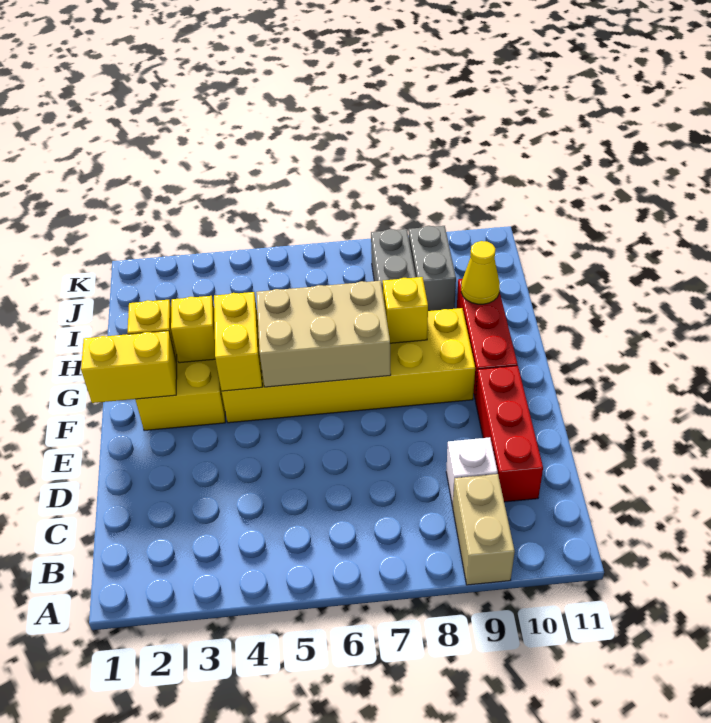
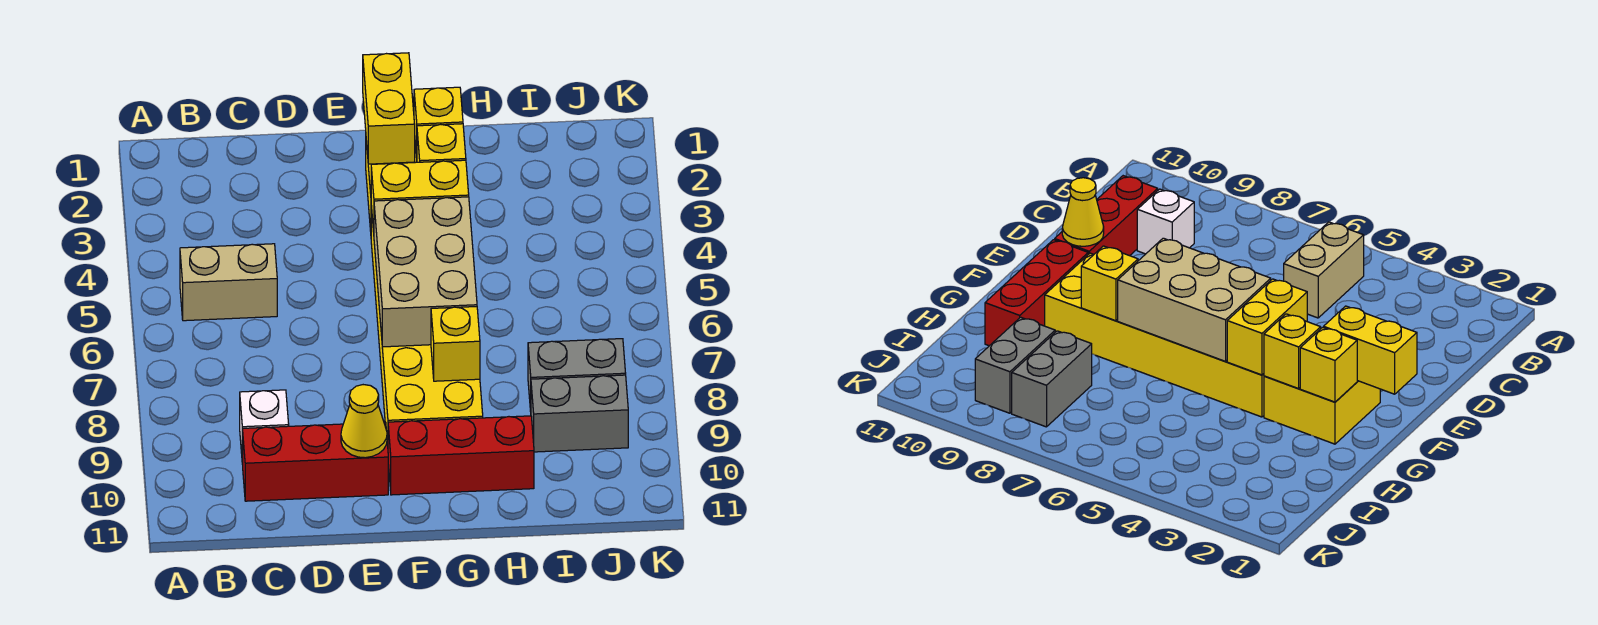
tan brick A9:B9 level 1 -> tan brick B5:C5 level 1
yellow cone H10 level 2 -> yellow cone E10 level 2

